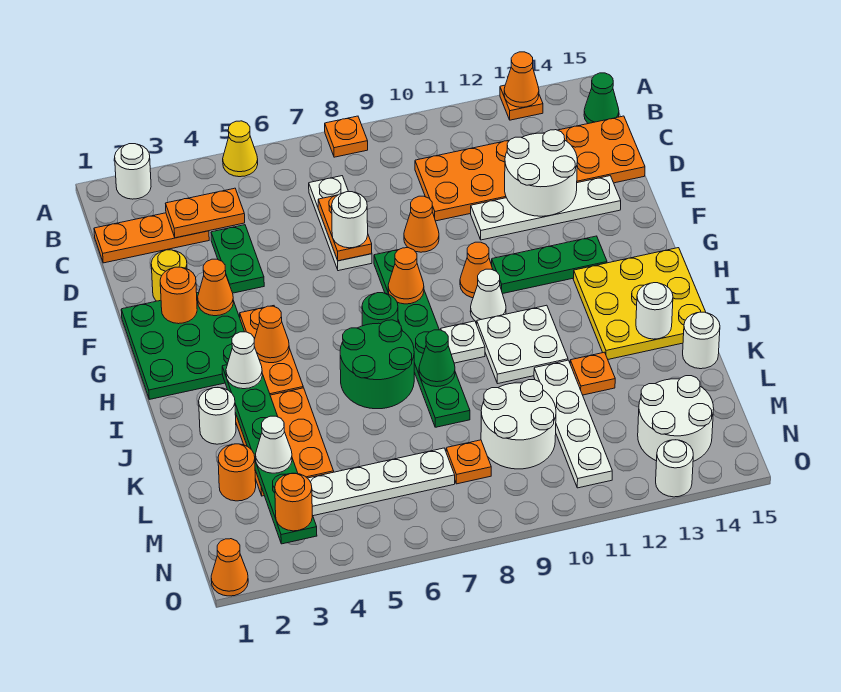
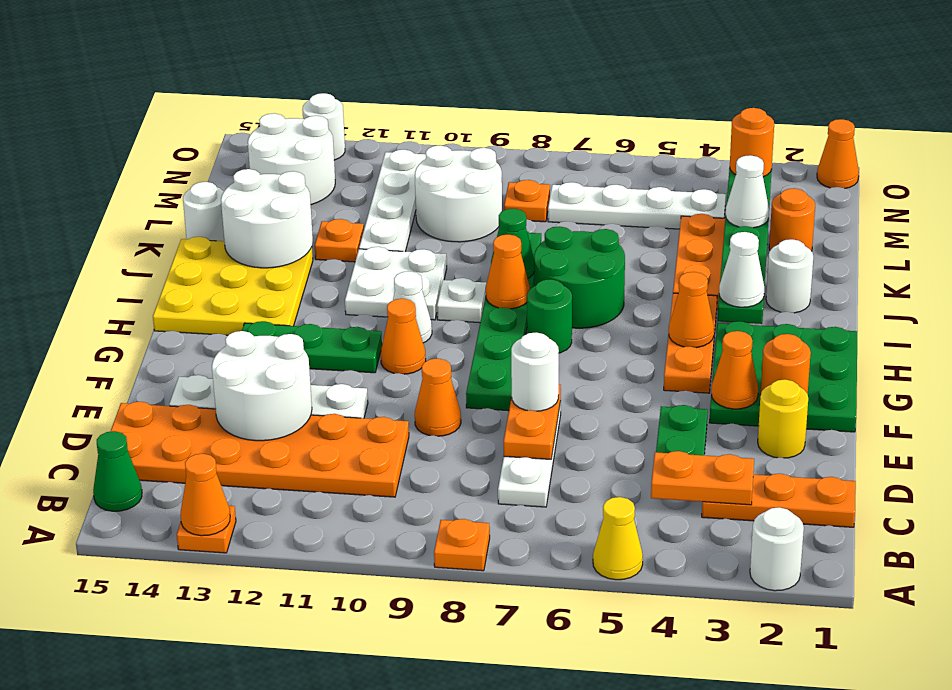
orange cone G8 level 2 -> orange cone I8 level 2
white round brick J14 level 2 -> white round brick J13:K14 level 2

